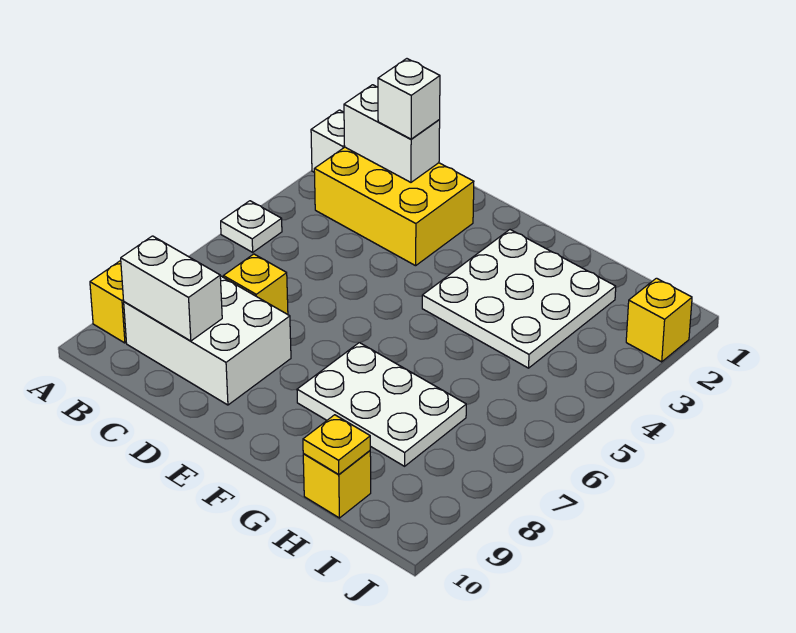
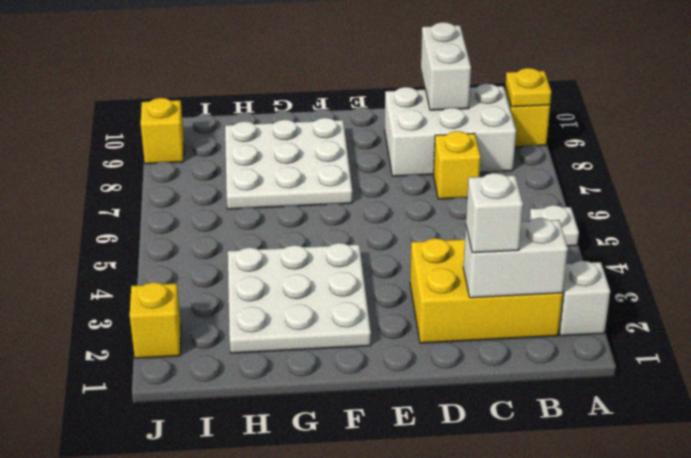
white brick B9:C9 level 2 -> white brick C9:C10 level 2
white plate F7:H8 level 1 -> white plate F7:H9 level 1
yellow brick H10 level 1 -> yellow brick J9 level 1
yellow plate H10 level 2 -> yellow plate A9 level 2

